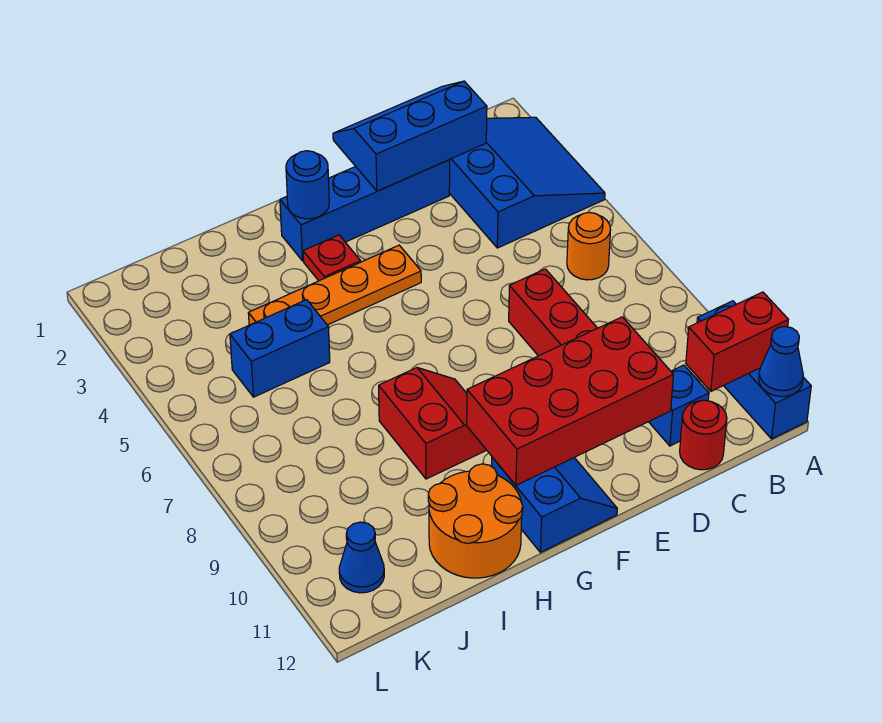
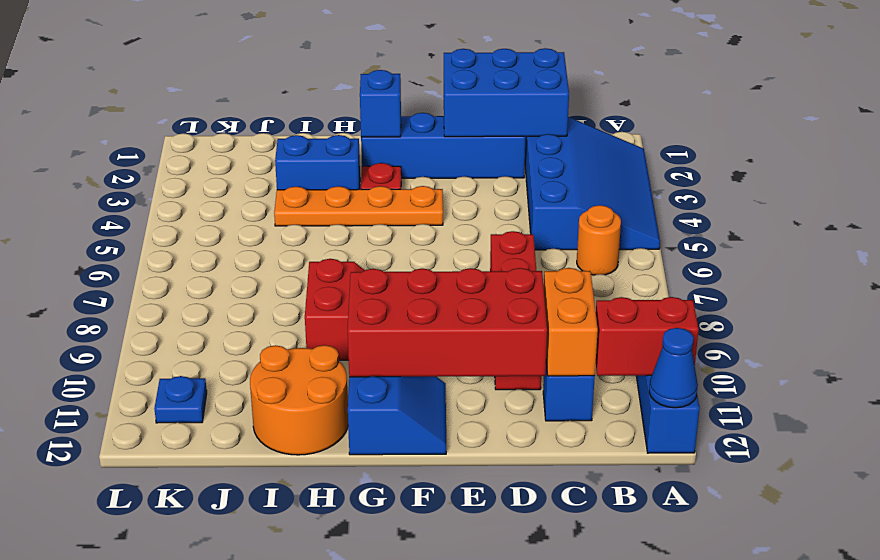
blue slope A2:C4 level 1 top C -> blue slope A2:C5 level 1 top C
blue slope C1:E2 level 2 top 2 -> blue brick C1:E2 level 2
none -> orange brick C10:C11 level 2
red round brick C12 level 1 -> none
blue round brick G2 level 2 -> blue brick G2 level 2
blue brick I5:J5 level 1 -> blue brick H3:I3 level 1
blue cone K11 level 1 -> blue plate K11 level 1

